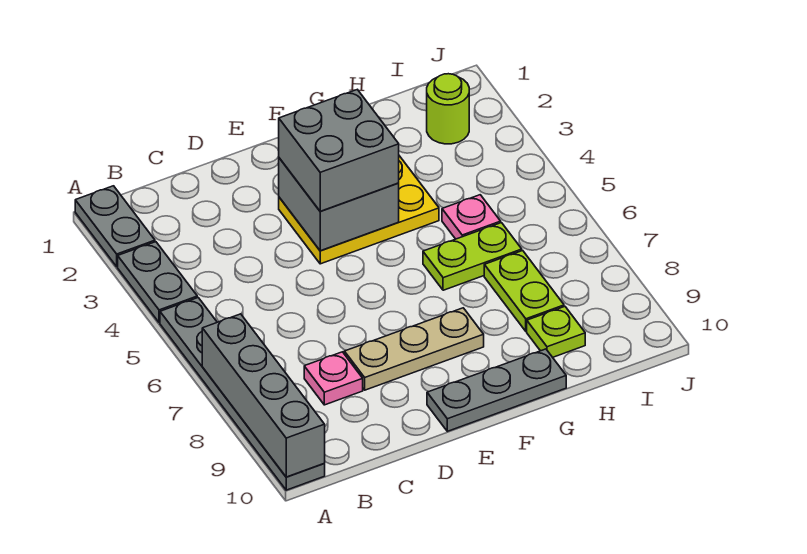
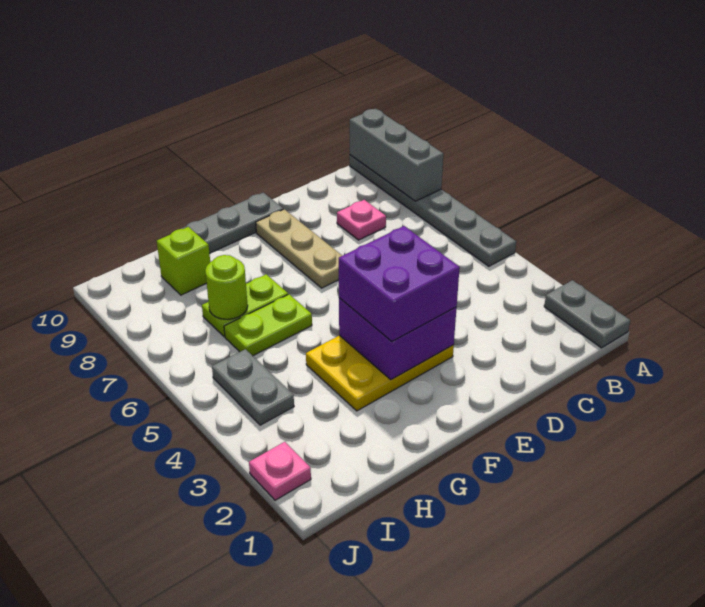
grey plate A3:A4 level 1 -> grey plate I4:I5 level 1
grey brick A7:A10 level 2 -> grey brick A8:A10 level 2
tan plate D8:F8 level 1 -> tan plate E7:E9 level 1
grey brick E3:F4 level 2 -> purple brick E3:F4 level 2
grey brick E3:F4 level 3 -> purple brick E3:F4 level 3
pink plate H5 level 1 -> pink plate J2 level 1
lime plate H7:H8 level 1 -> lime plate G7:H7 level 1
lime plate H9 level 1 -> lime brick H9 level 1
lime round brick I2 level 1 -> lime round brick H7 level 2

